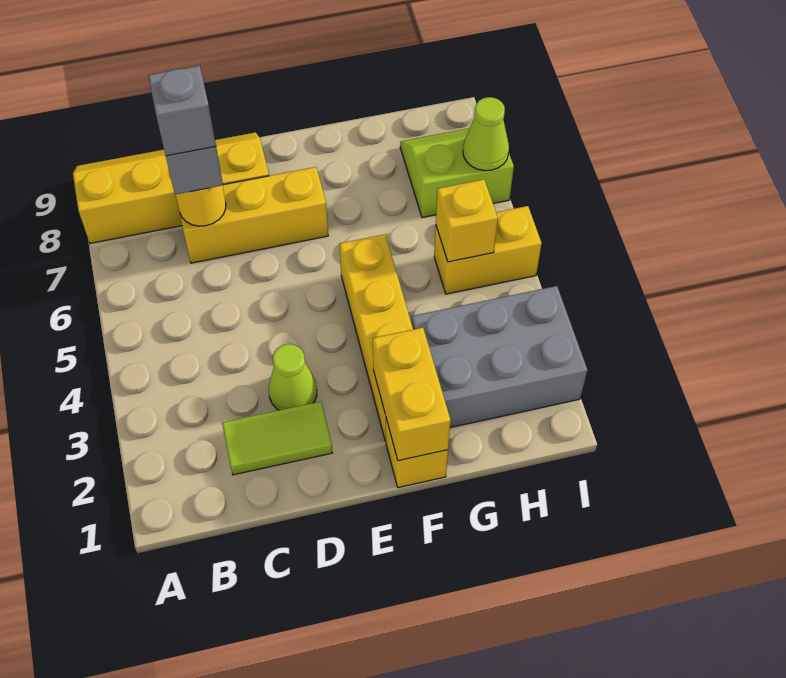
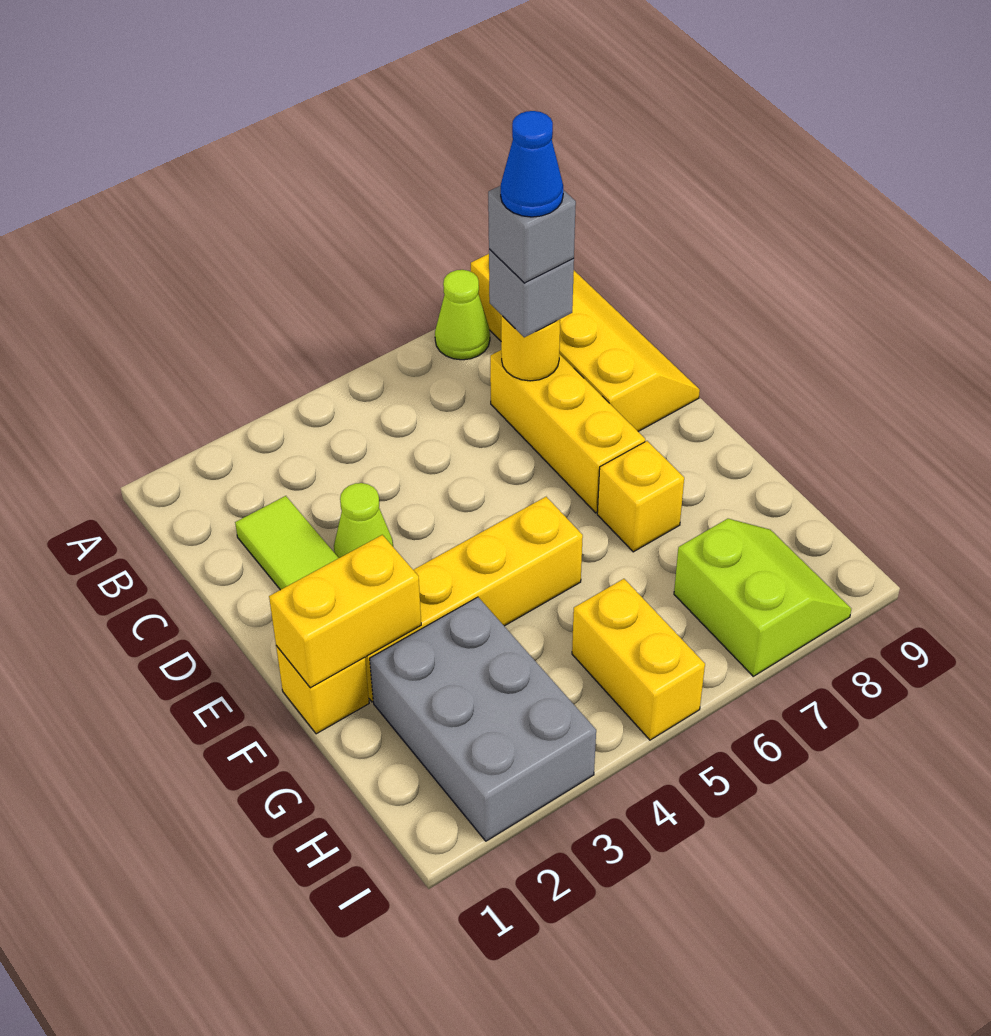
none -> blue cone C7 level 5
yellow brick H5 level 2 -> yellow brick F7 level 1
lime cone I7 level 2 -> lime cone A7 level 1

